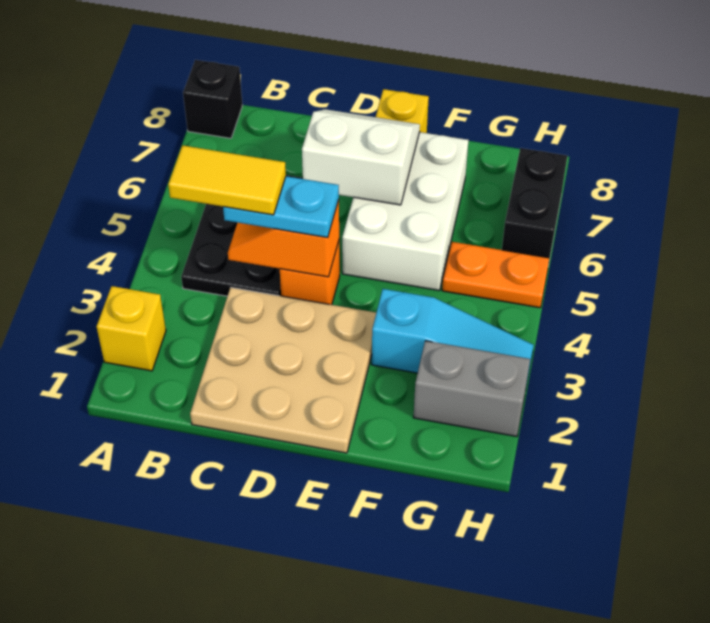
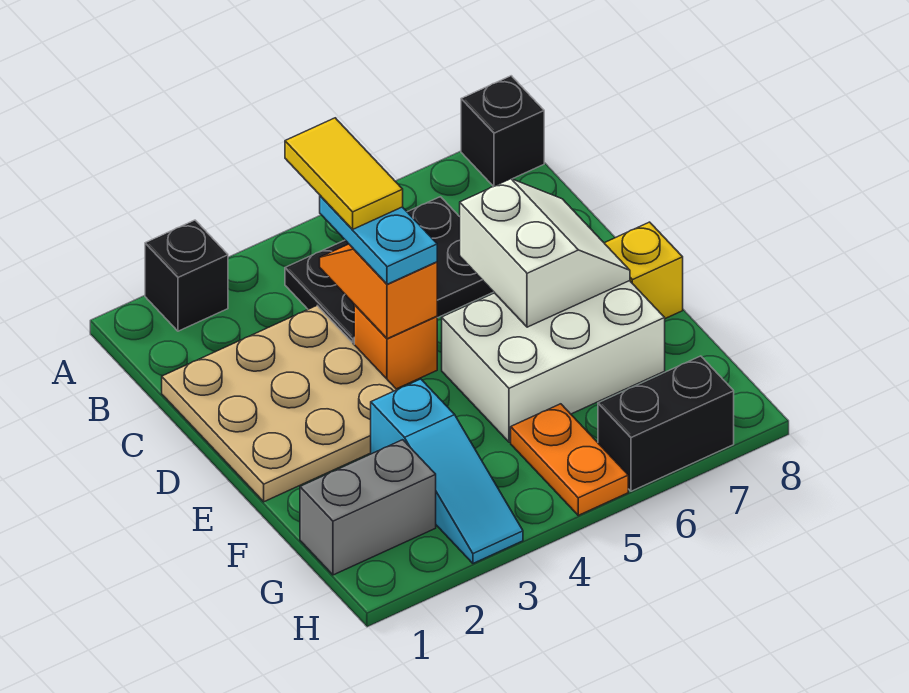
yellow brick A2 level 1 -> black brick A2 level 1
grey brick G2:H2 level 1 -> grey brick G1:G2 level 1

